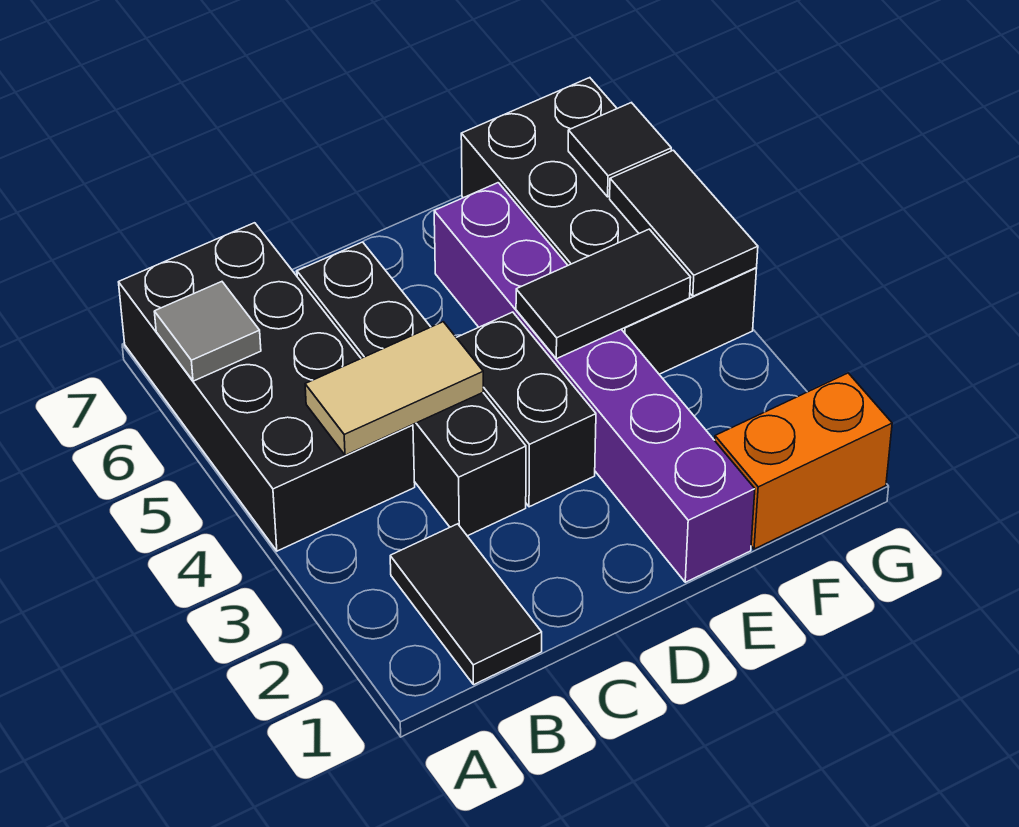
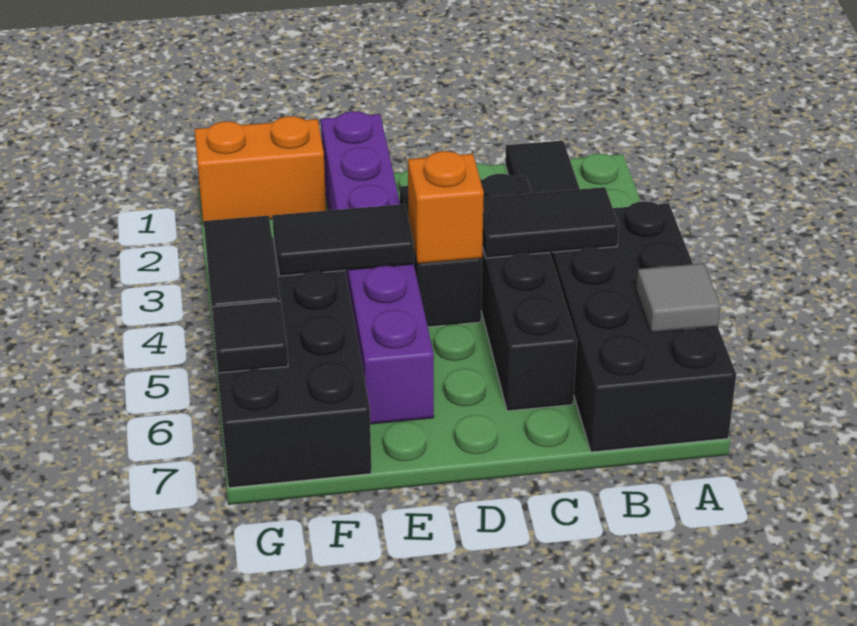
tan tile B4:C4 level 2 -> black tile B4:C4 level 2
none -> orange brick D4 level 2

